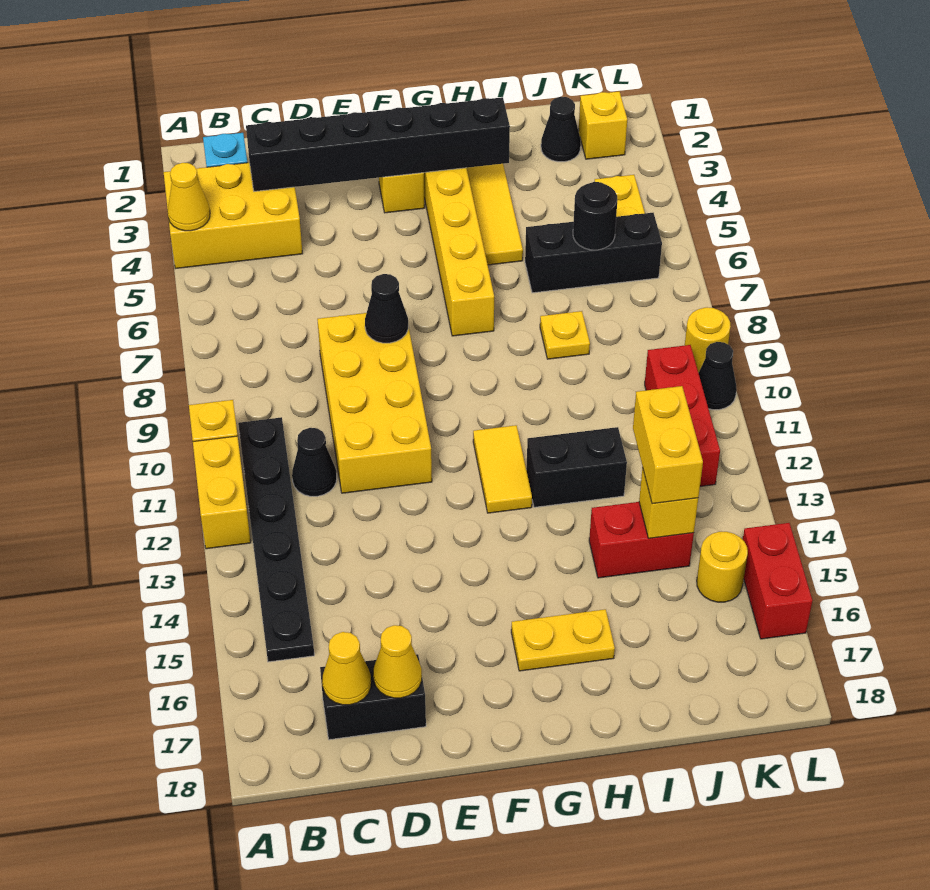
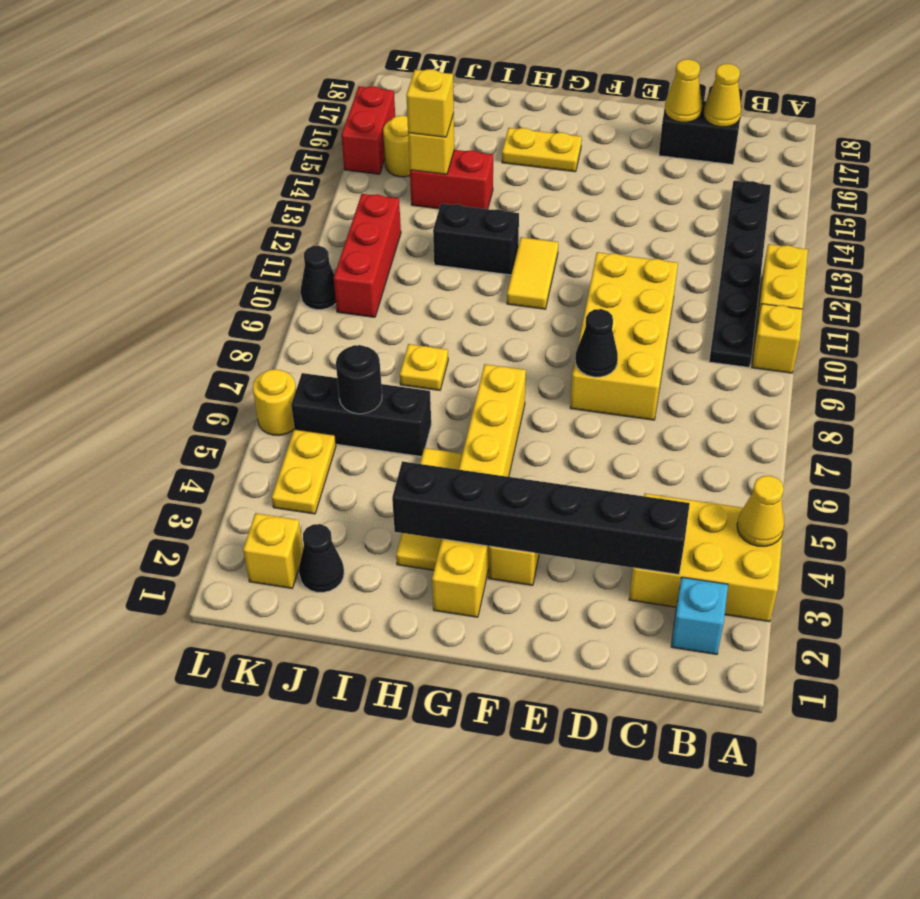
black cone C11 level 1 -> none
yellow brick J13:J14 level 3 -> yellow brick J14 level 3
yellow round brick L9 level 1 -> yellow round brick L6 level 1

